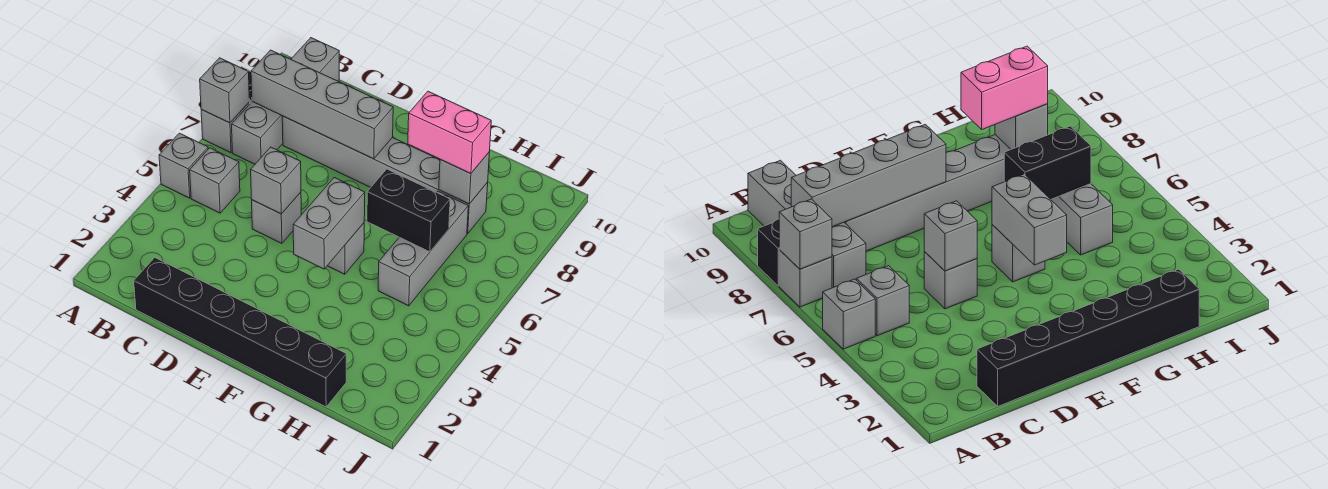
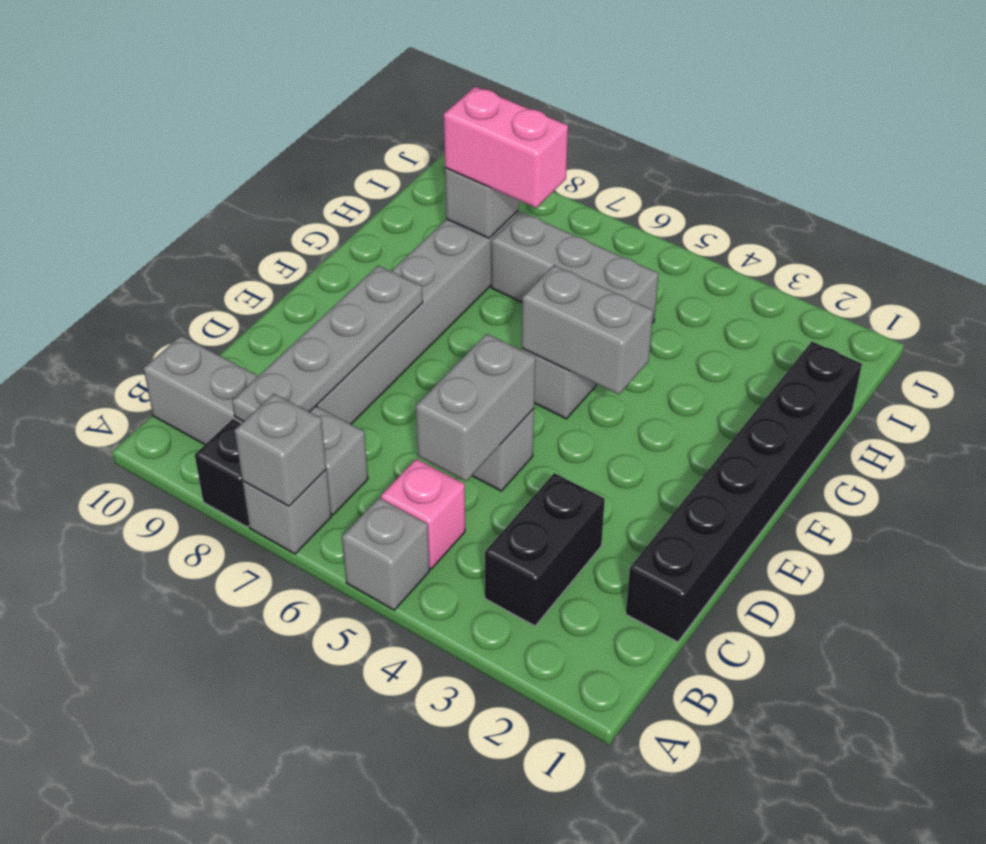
grey brick B5 level 1 -> pink brick B5 level 1
grey brick B8:E8 level 2 -> grey plate B8:E8 level 2
grey brick D5 level 2 -> grey brick C5:D5 level 2
black brick G6:H6 level 2 -> black brick B3:C3 level 1
pink brick G8:H8 level 3 -> pink brick H7:H8 level 3

